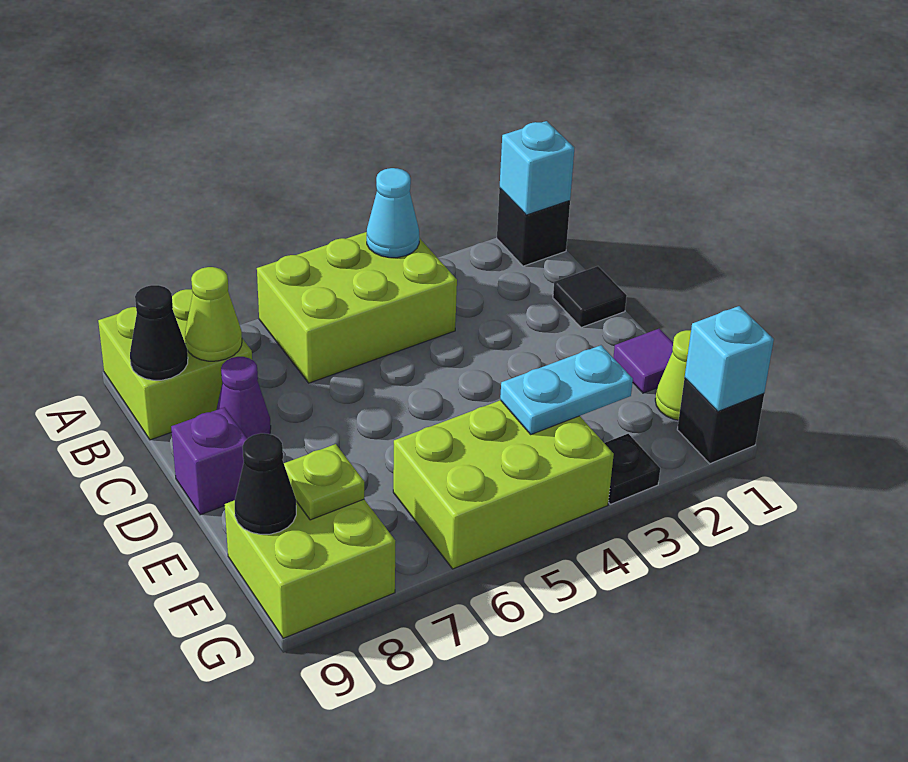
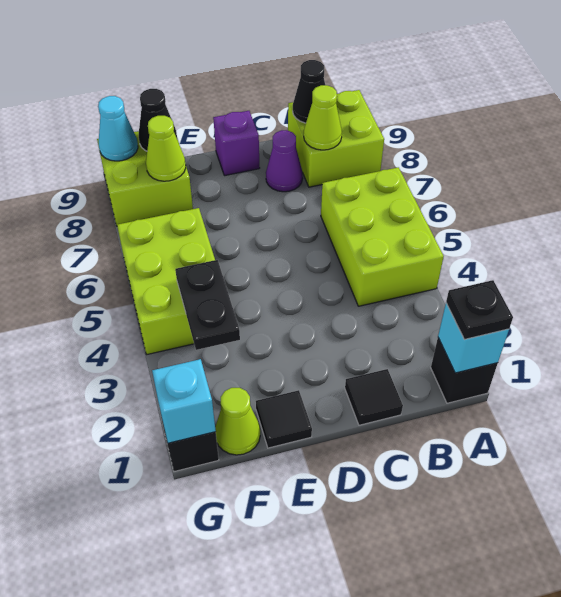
cyan cone A4 level 2 -> cyan cone G9 level 2
purple tile E1 level 1 -> black tile E1 level 1
cyan plate F3:F4 level 2 -> black plate F3:F4 level 2
lime plate F8 level 2 -> lime cone F8 level 2
black plate G3 level 1 -> black plate A1 level 3

